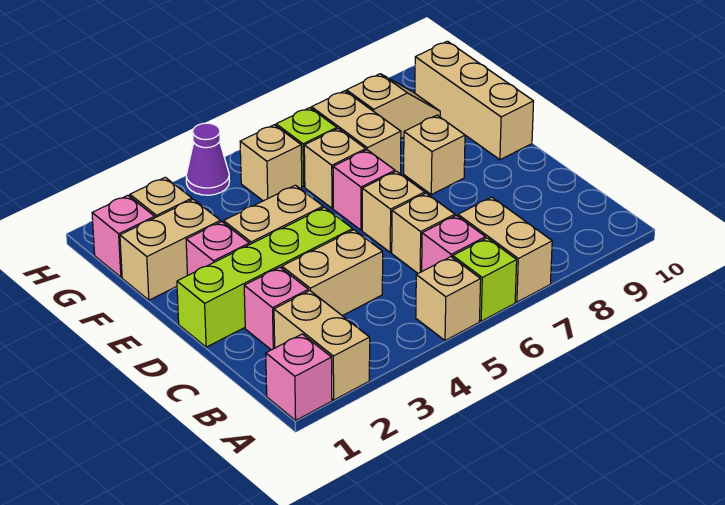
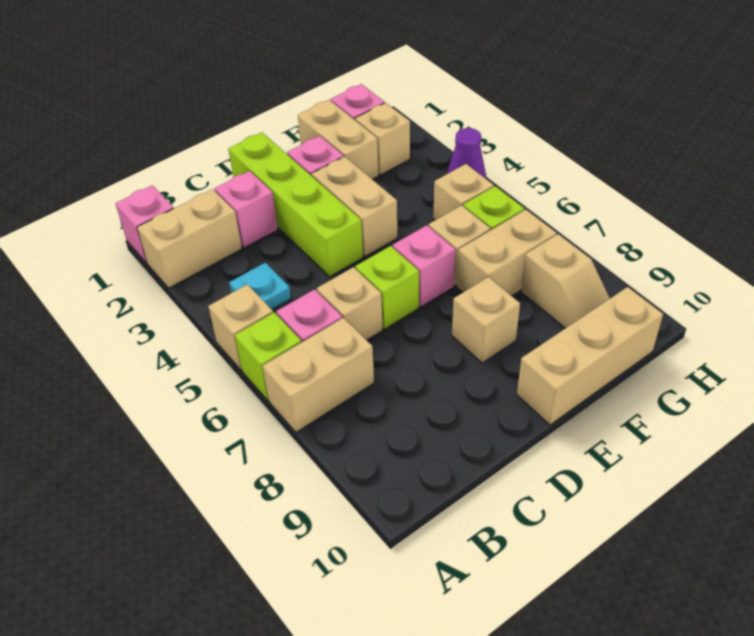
none -> cyan plate B4 level 1
tan brick C3:C4 level 1 -> none
tan brick D6 level 1 -> lime brick D6 level 1

